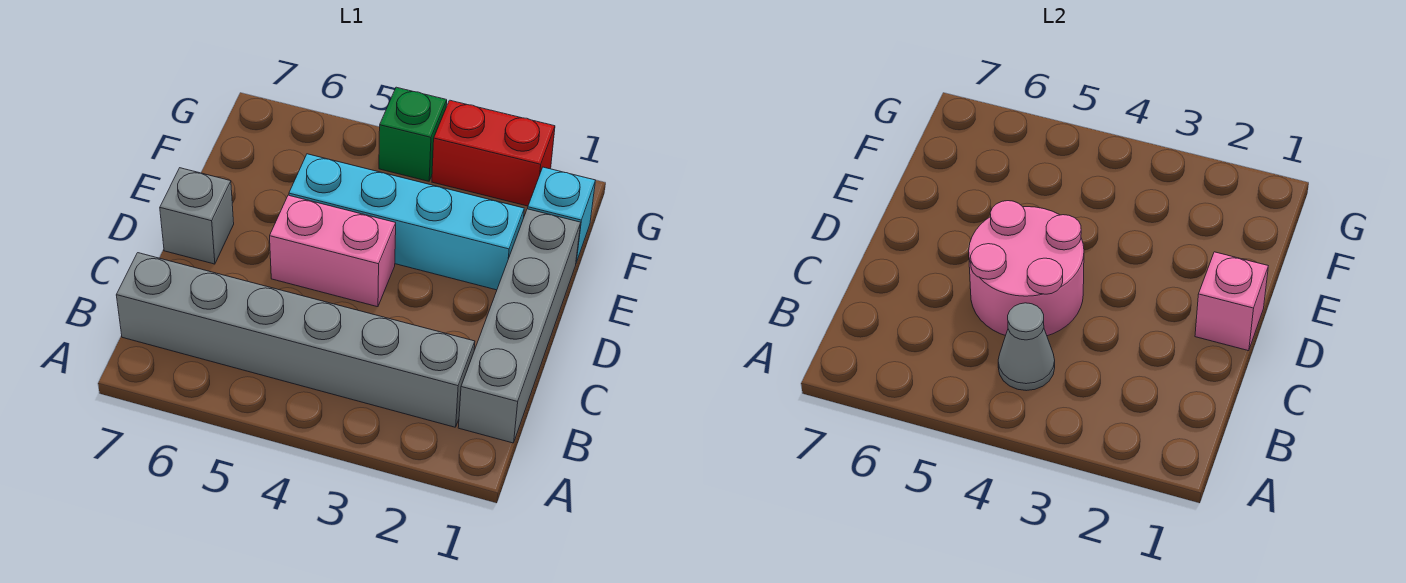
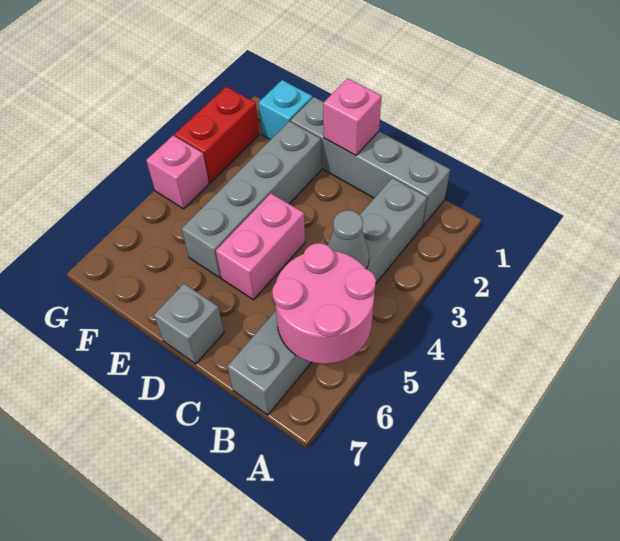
pink round brick C4:D5 level 2 -> pink round brick A5:B6 level 2
cyan brick E2:E5 level 1 -> grey brick E2:E5 level 1
green brick G4 level 1 -> pink brick G4 level 1

